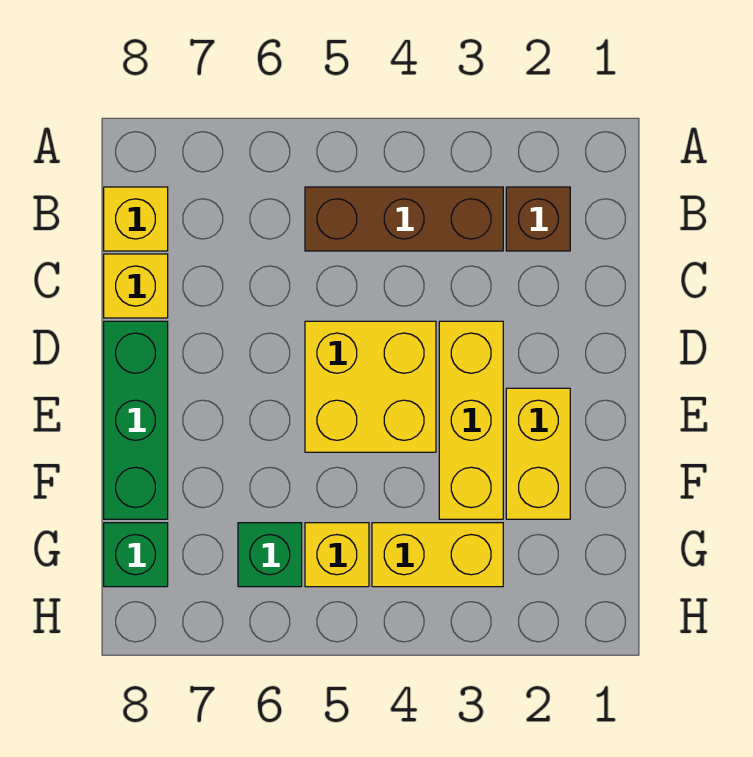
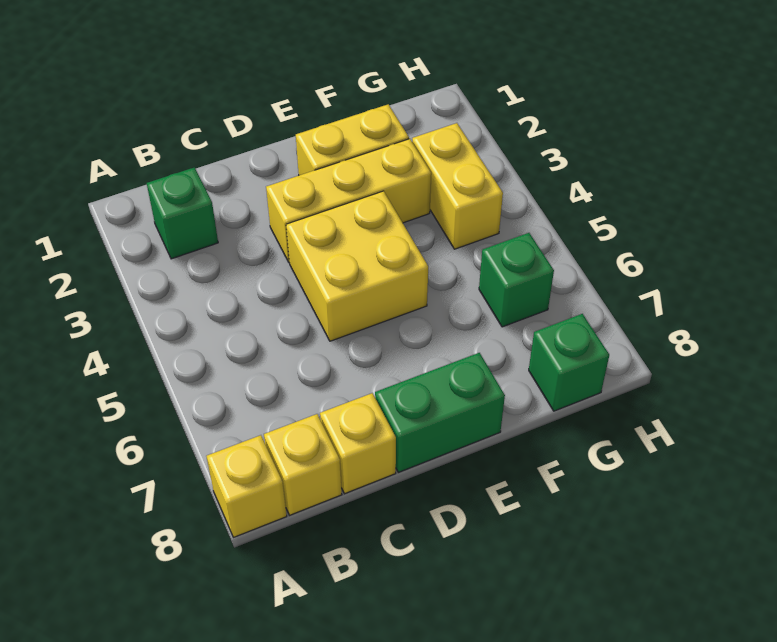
brown brick B2 level 1 -> green brick B2 level 1
brown brick B3:B5 level 1 -> none
green brick D8:F8 level 1 -> green brick D8:E8 level 1
yellow brick G5 level 1 -> yellow brick A8 level 1

